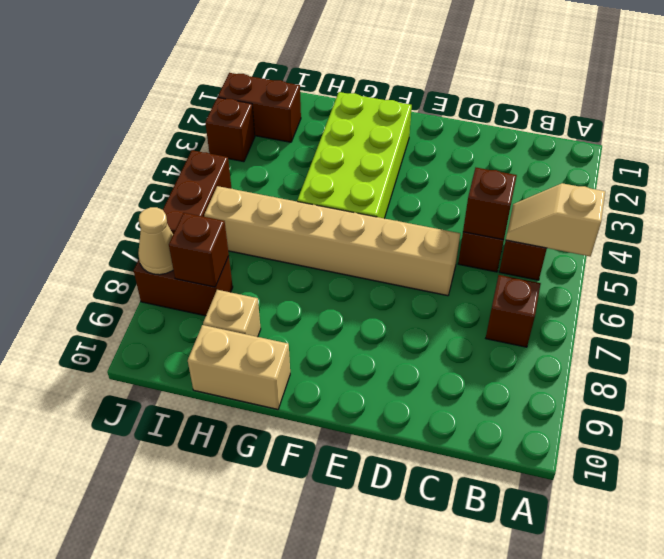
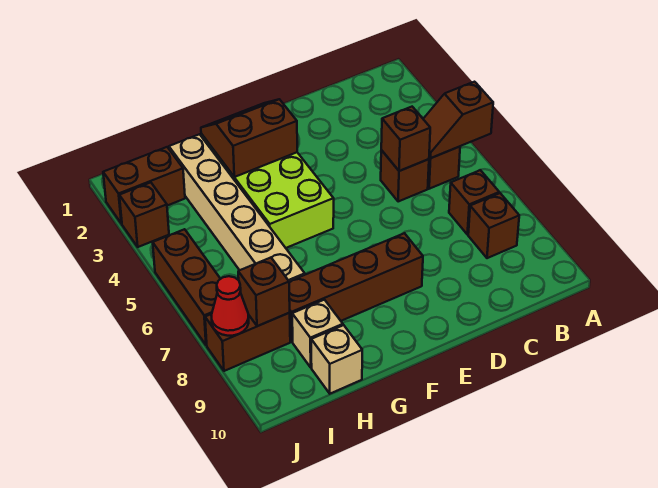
tan slope A5:B5 level 2 top A -> brown slope A5:B5 level 2 top A
none -> brown brick B8 level 1
tan brick D6:I6 level 1 -> tan brick H2:H7 level 1
none -> brown brick E8:H8 level 1
none -> brown slope F2:G3 level 2 top 3
tan brick G10:H10 level 1 -> tan brick H10 level 1
tan cone J8 level 2 -> red cone J8 level 2

